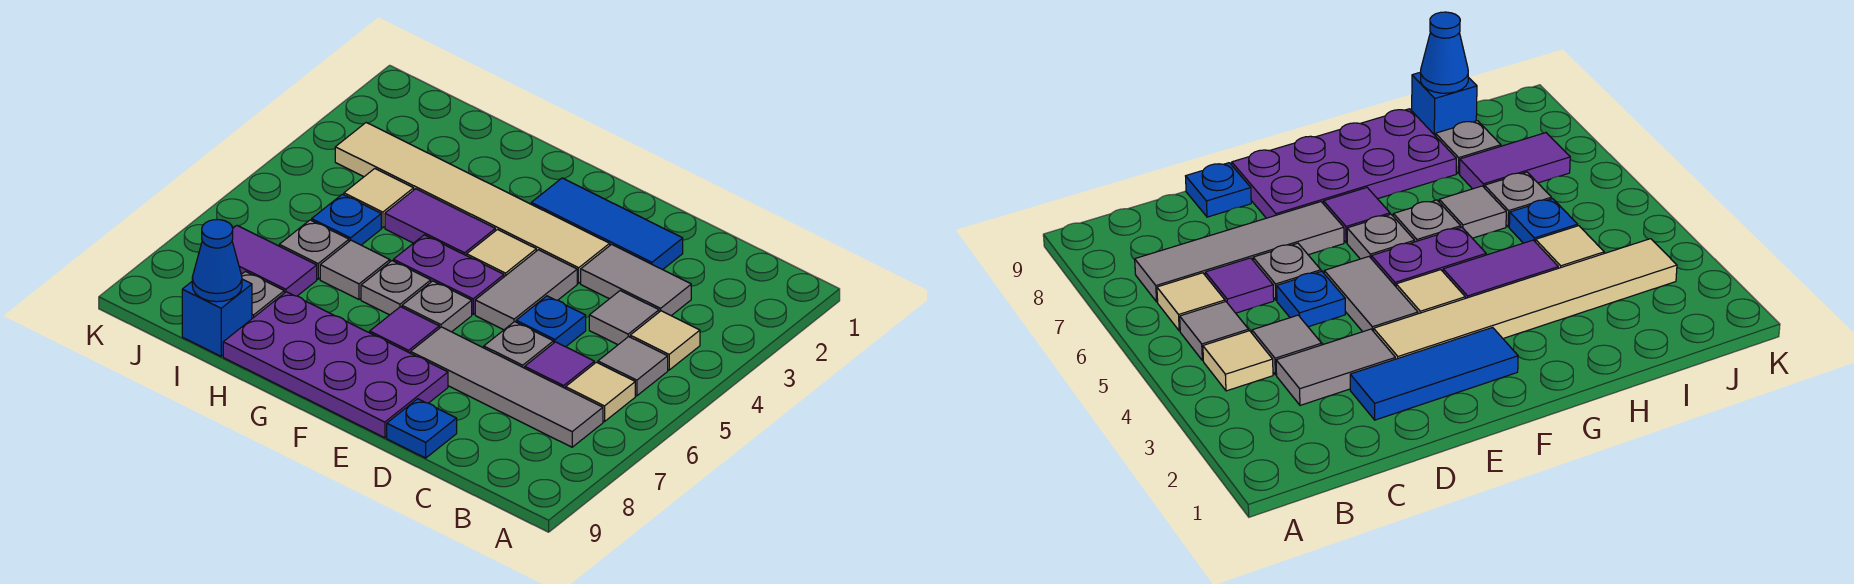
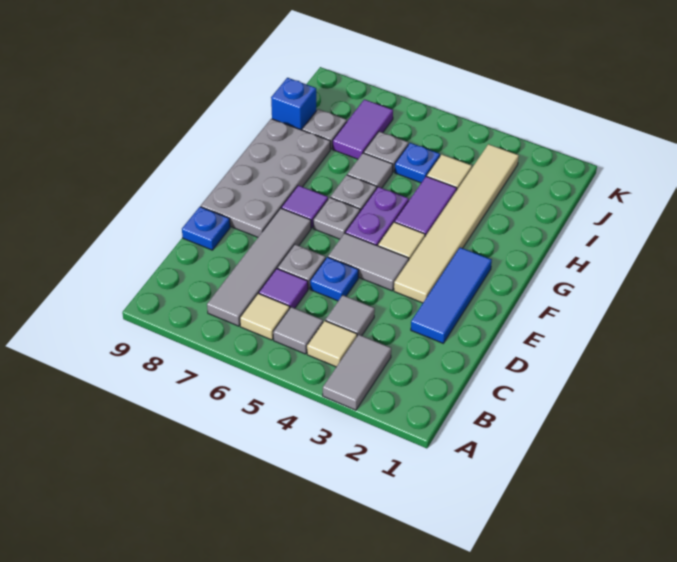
grey tile C3:D3 level 1 -> grey tile A3:B3 level 1
purple plate E8:H9 level 1 -> grey plate E8:H9 level 1
blue cone I9 level 2 -> none

